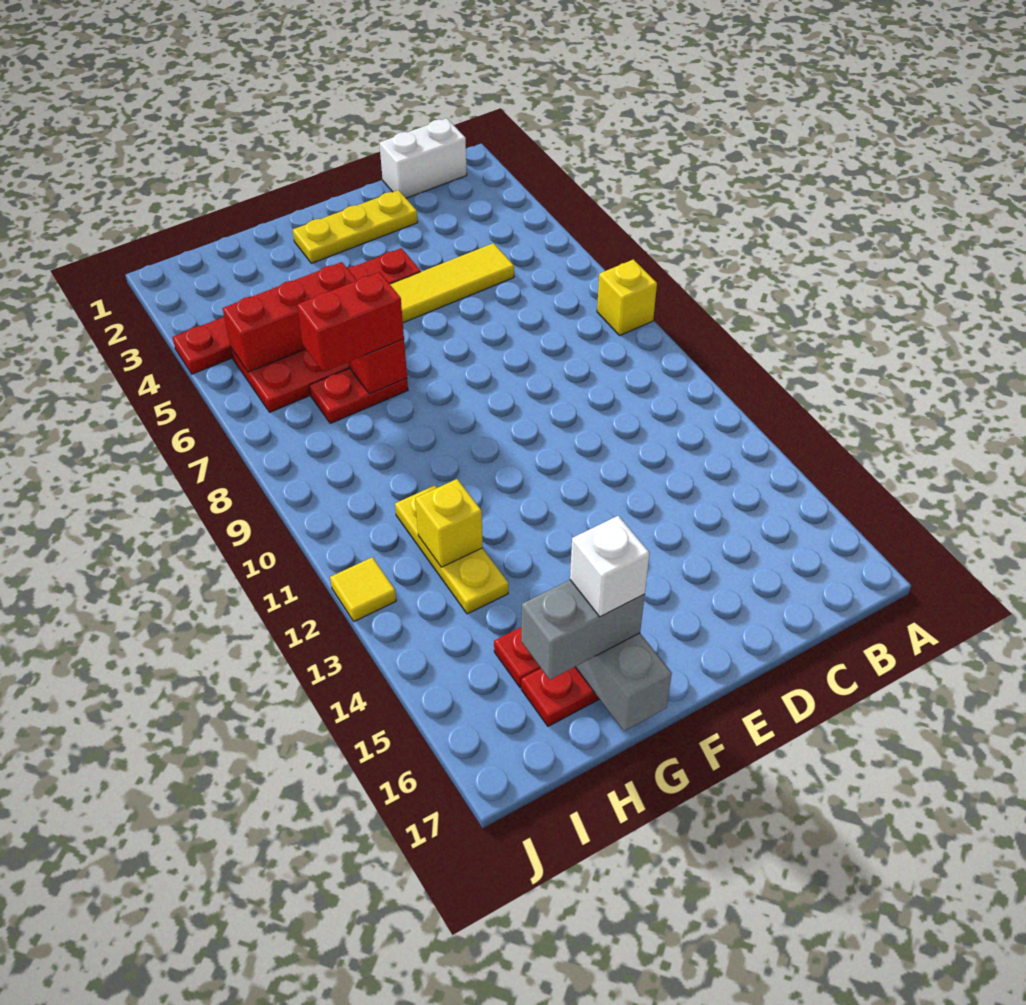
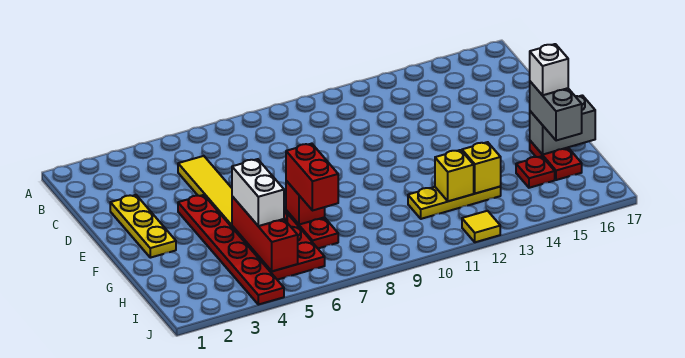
yellow brick A8 level 1 -> yellow brick H13 level 2
white brick B1:C1 level 1 -> white brick G5:H5 level 3

